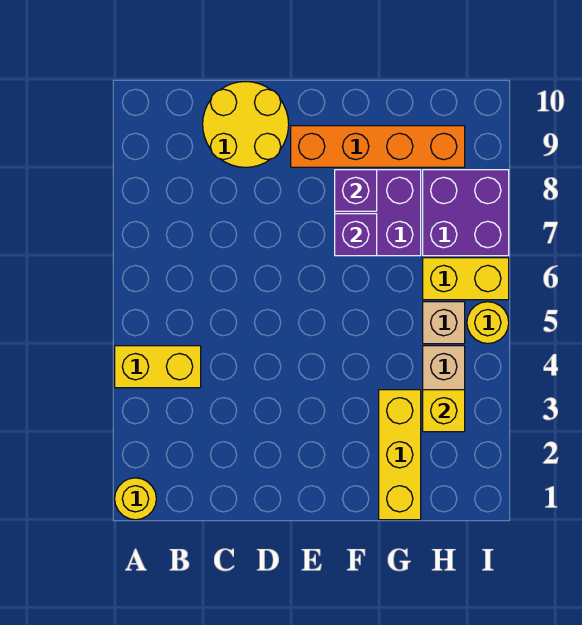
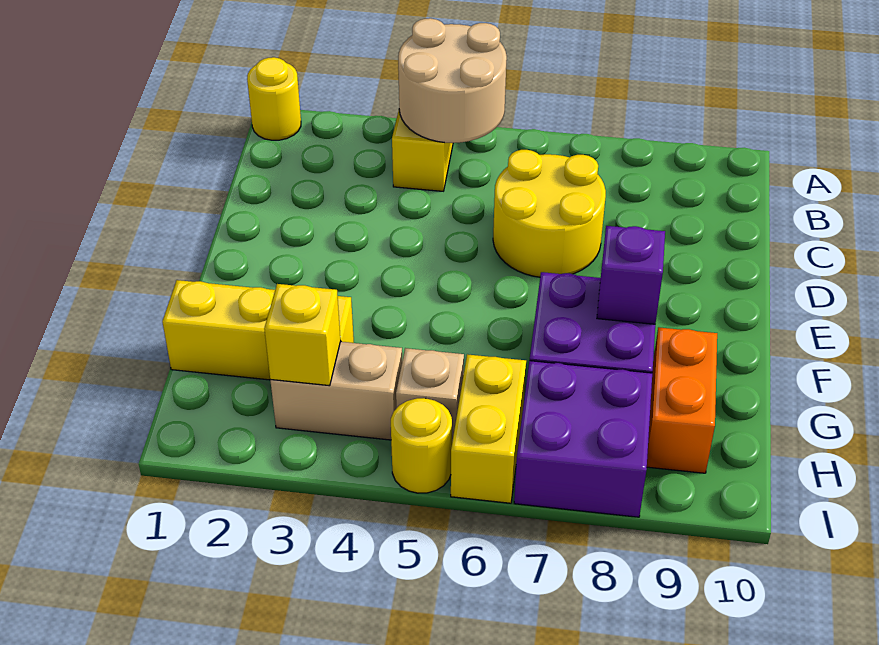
none -> tan round brick A4:B5 level 2
yellow round brick C9:D10 level 1 -> yellow round brick C6:D7 level 1
orange brick E9:H9 level 1 -> orange brick G9:H9 level 1
purple brick F7 level 2 -> none

